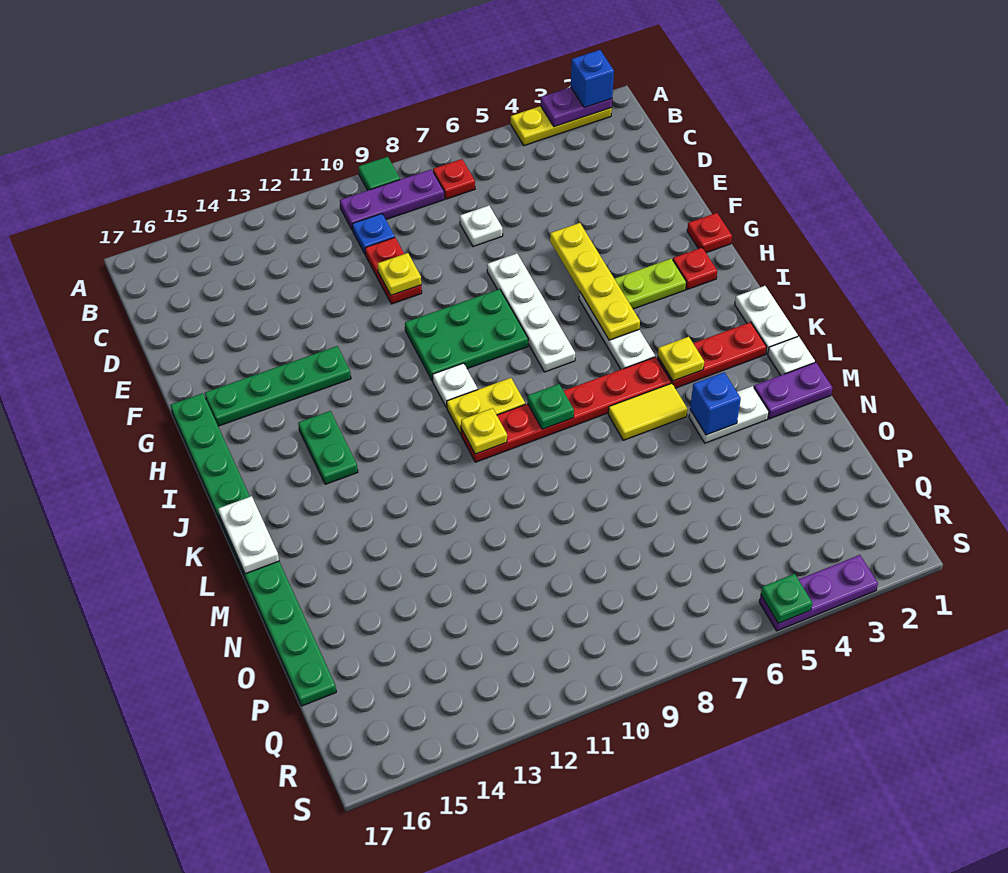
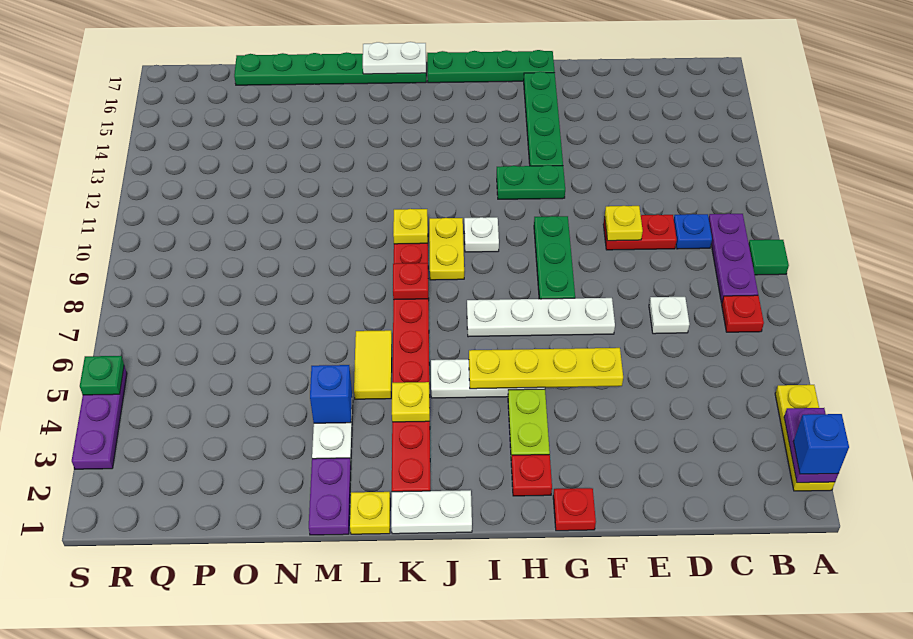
green plate G8:H10 level 1 -> green plate G8:G10 level 1
green plate I14:J14 level 1 -> green plate G12:H12 level 1
green plate K8 level 2 -> red plate K8 level 2
white plate L1 level 1 -> yellow plate L1 level 1

